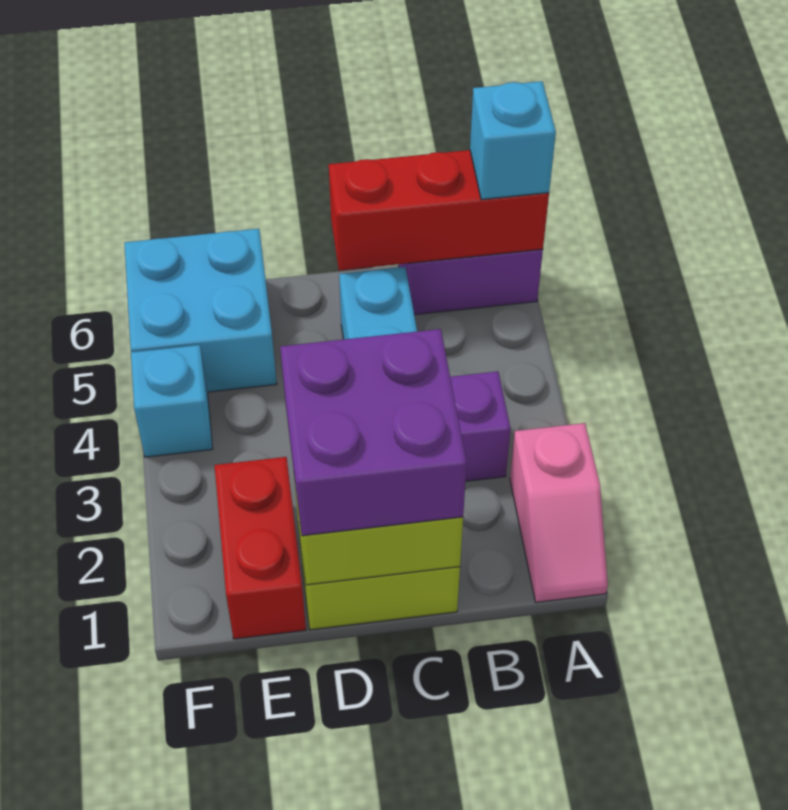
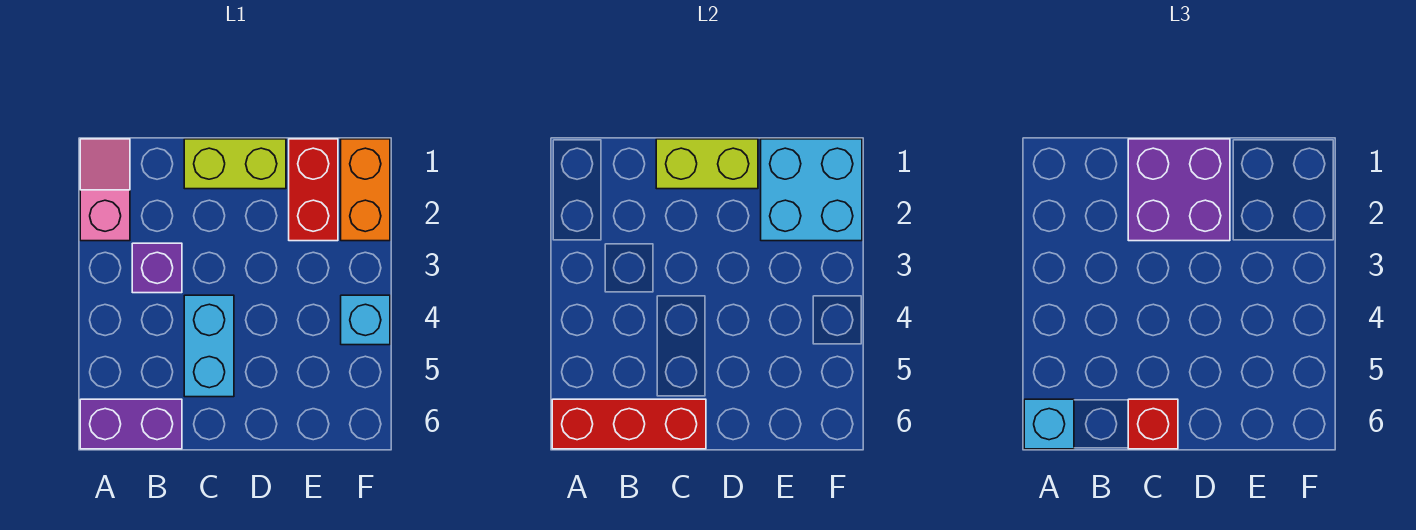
none -> red brick C6 level 3
cyan brick E5:F6 level 1 -> cyan brick E1:F2 level 2
none -> orange brick F1:F2 level 1

